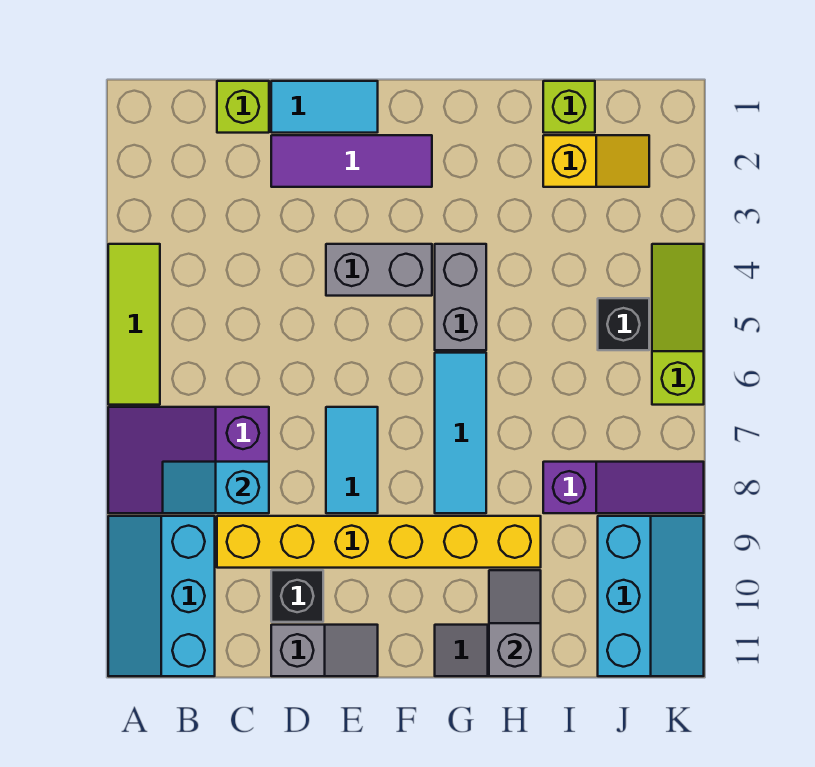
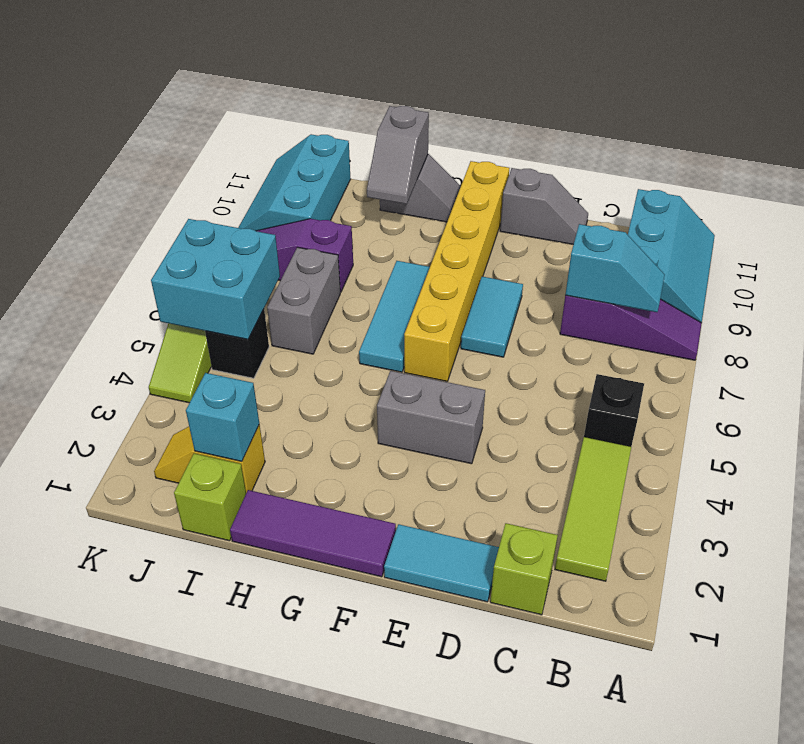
lime tile A4:A6 level 1 -> lime tile B2:B4 level 1
purple slope A7:C8 level 1 top C -> purple slope A8:C8 level 1 top C
yellow brick C9:H9 level 1 -> yellow brick F6:F11 level 1
purple tile D2:F2 level 1 -> purple tile F1:H1 level 1
black brick D10 level 1 -> black brick B5 level 1
grey slope D11:E11 level 1 top D -> grey slope D11:E11 level 1 top E
grey brick G4:G5 level 1 -> grey brick I6:I7 level 1
none -> cyan brick I2 level 2
none -> cyan brick J5:K6 level 2

